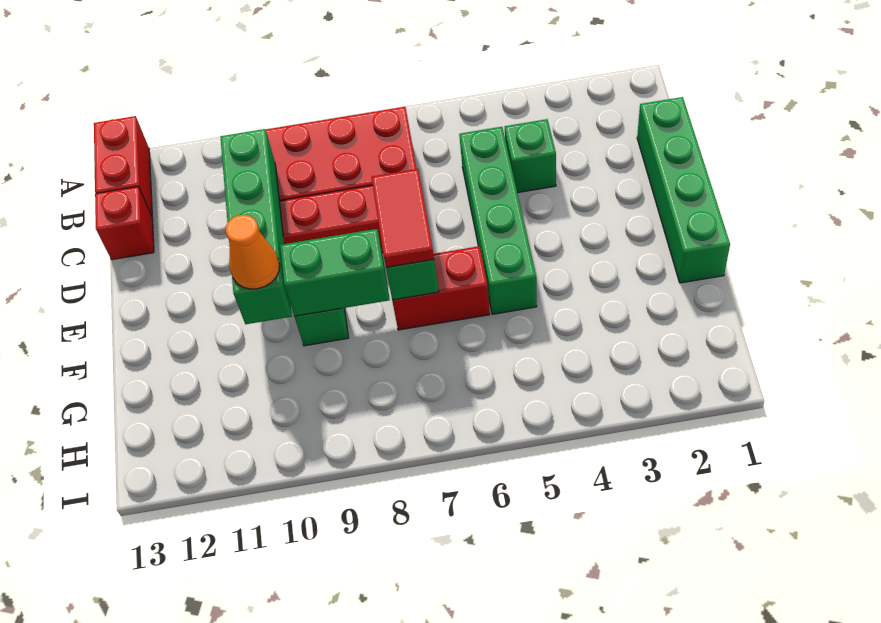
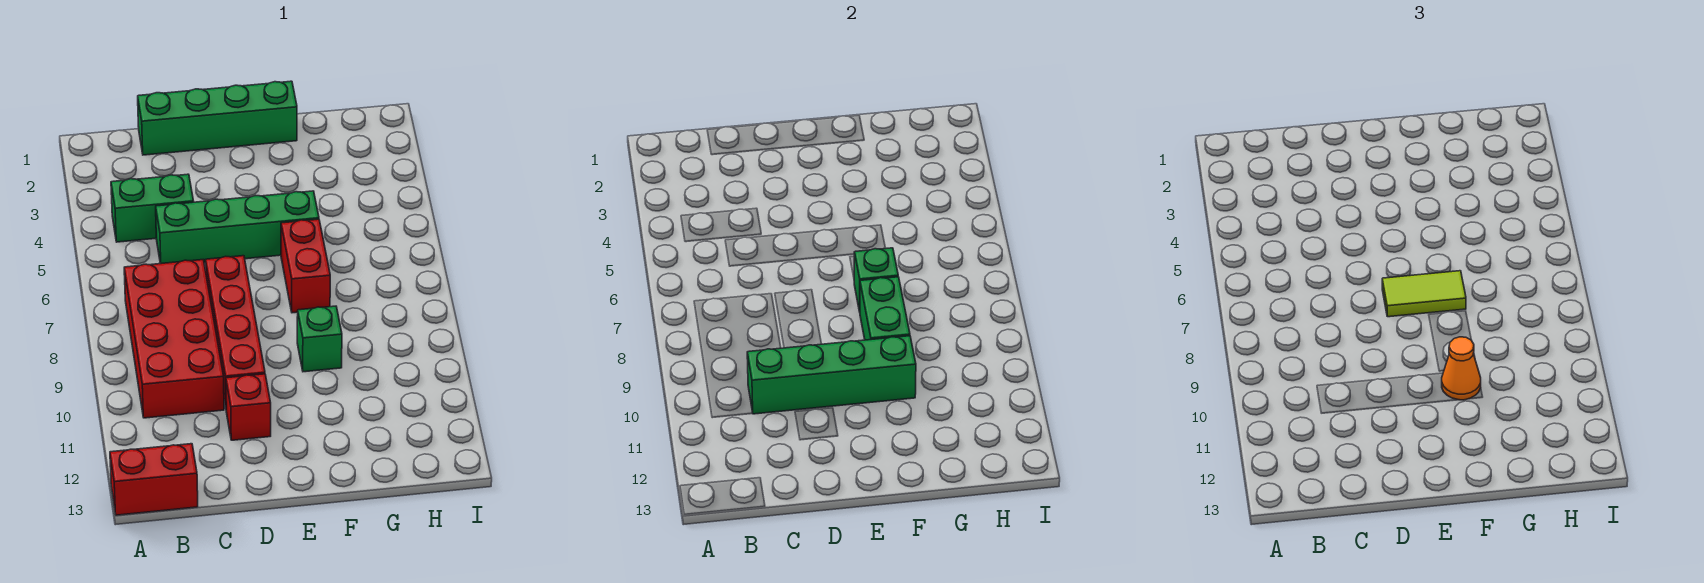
green brick C4 level 1 -> green brick B4:C4 level 1
red brick C13 level 1 -> red brick D11 level 1
red tile E7:F7 level 3 -> lime tile E7:F7 level 3

